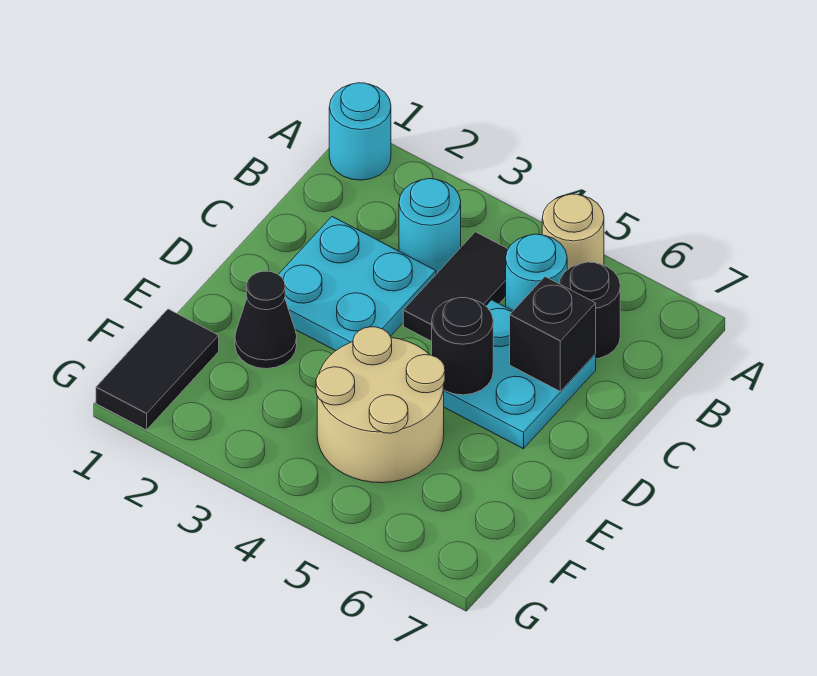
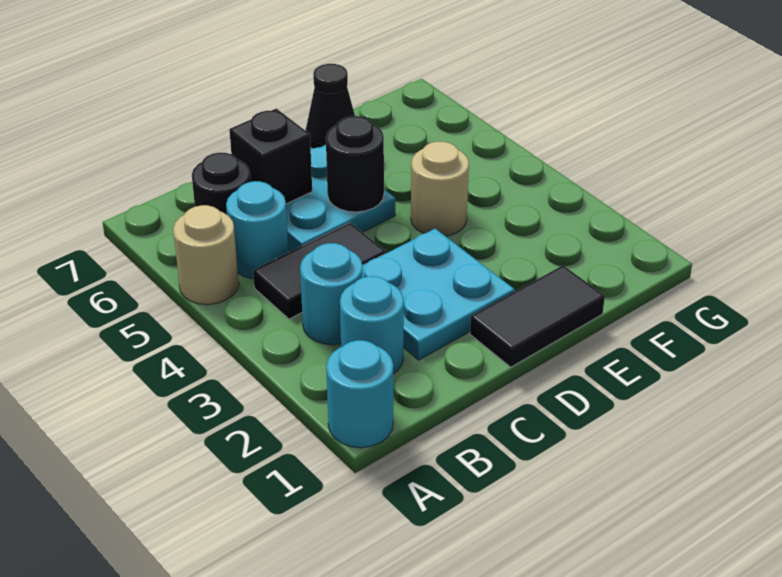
none -> cyan round brick B2 level 1
black cone E2 level 1 -> black cone E7 level 1
tan round brick E4:F5 level 1 -> tan round brick E4 level 1
black tile F1:G1 level 1 -> black tile D1:E1 level 1

